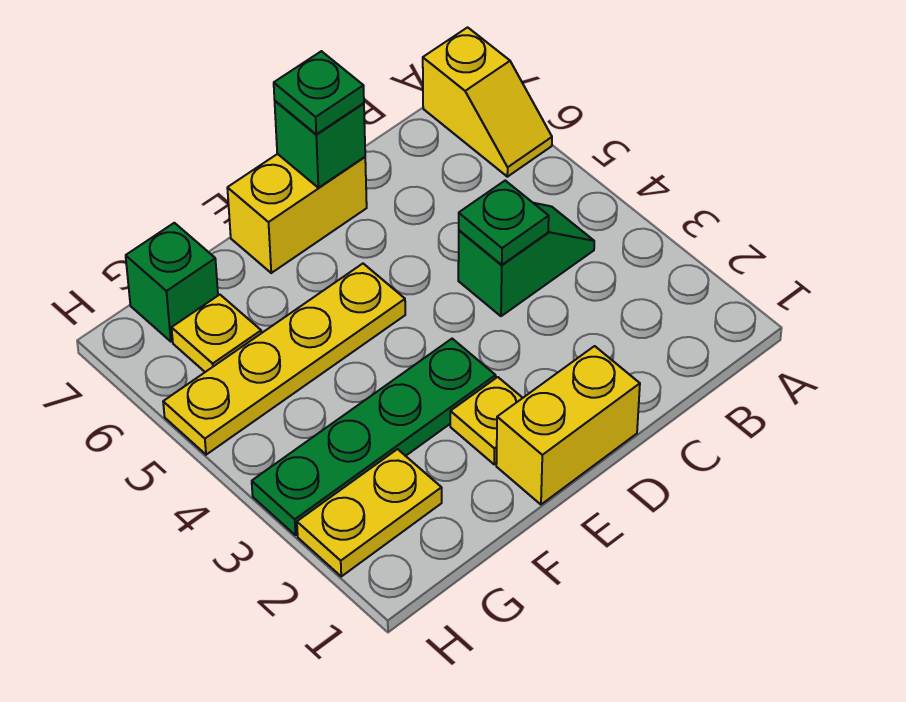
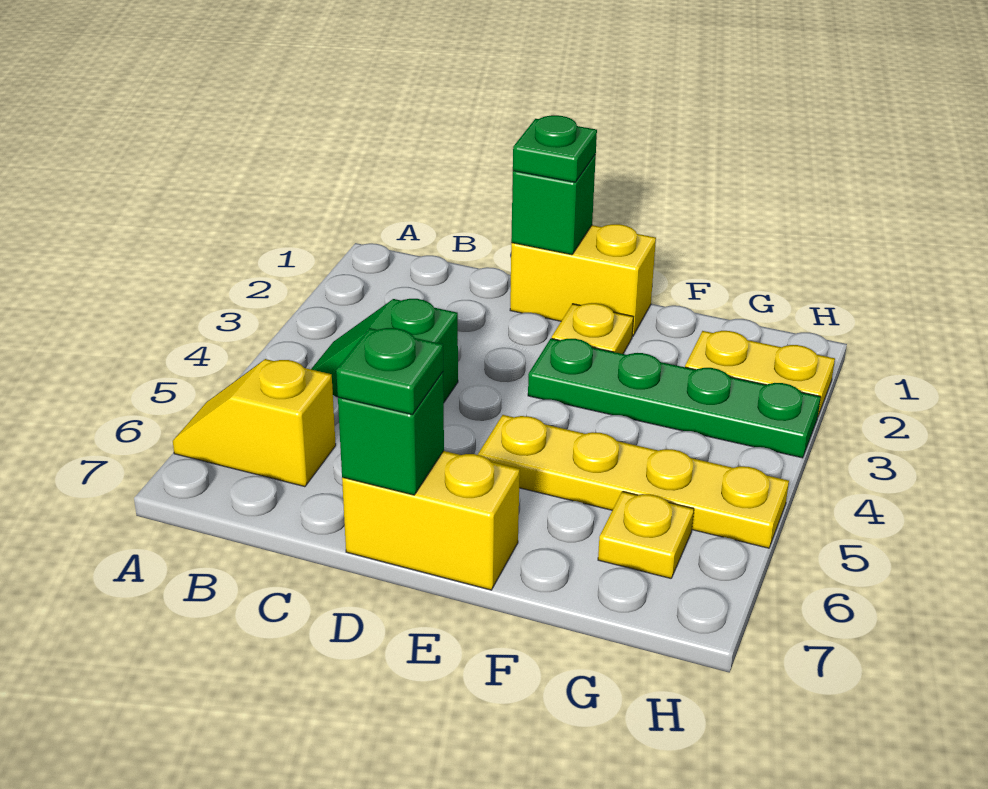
yellow slope A6:A7 level 1 top 7 -> yellow slope A6:B6 level 1 top B
green plate C4 level 2 -> green plate D1 level 3
green brick G7 level 1 -> green brick D1 level 2

